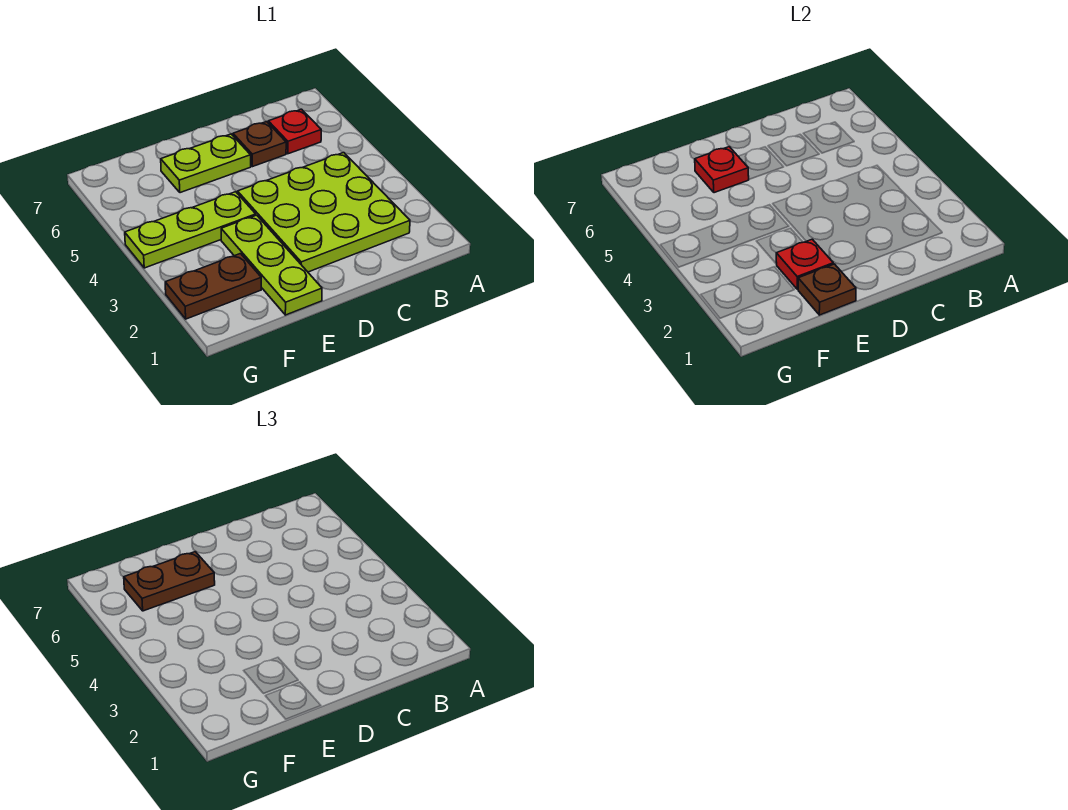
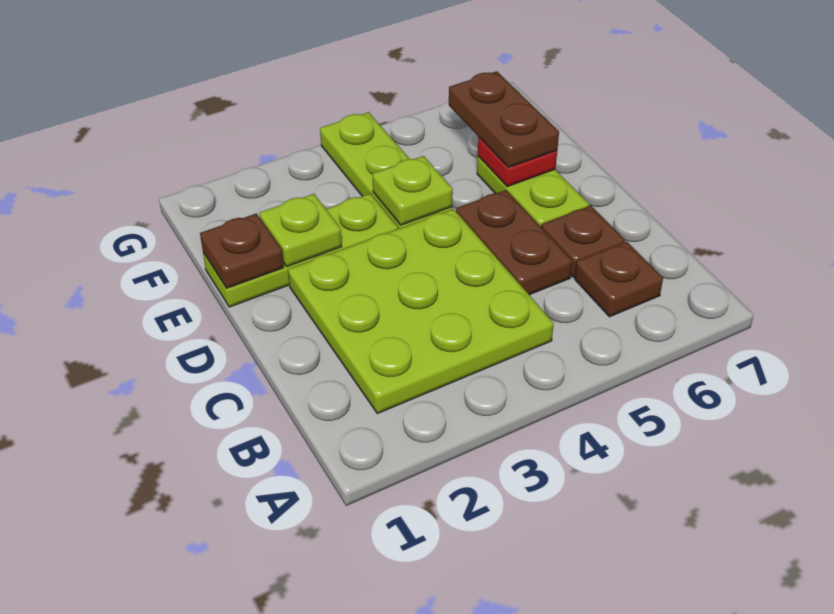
red plate B6 level 1 -> brown plate B6 level 1
red plate E2 level 2 -> lime plate E2 level 2
none -> lime plate E4 level 2
brown plate F2:G2 level 1 -> brown plate C5:D5 level 1

